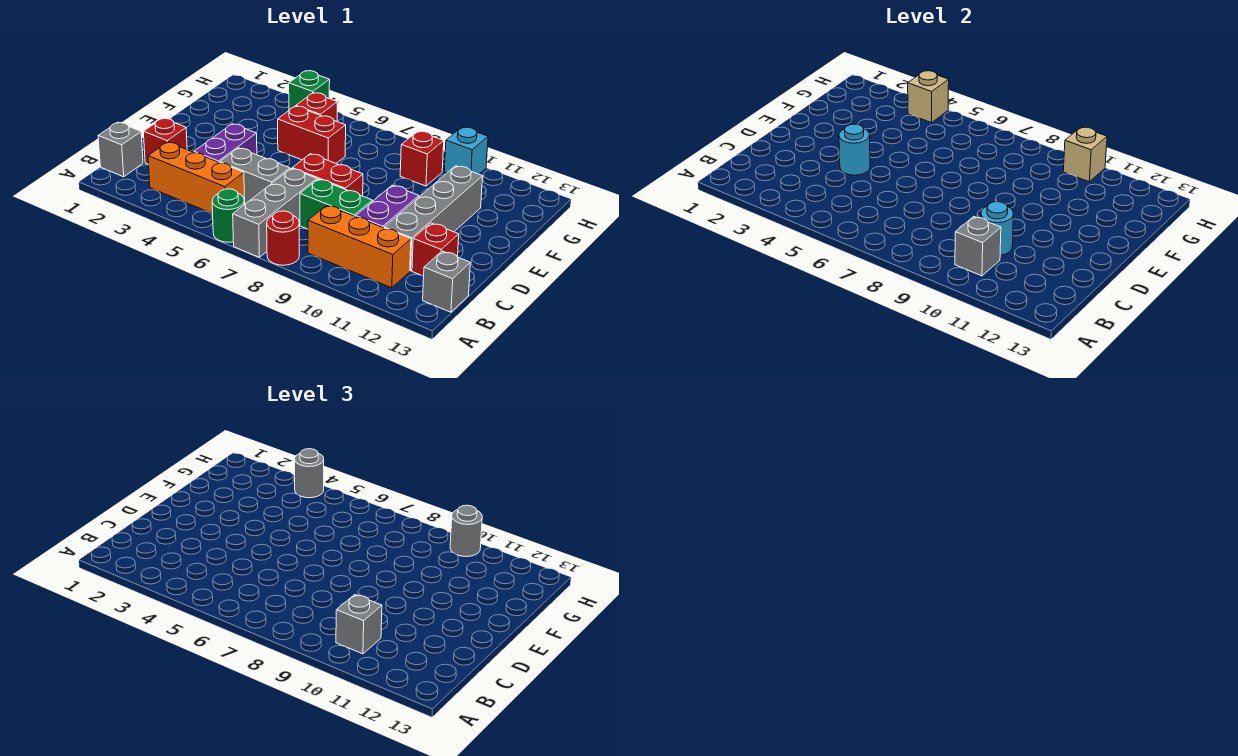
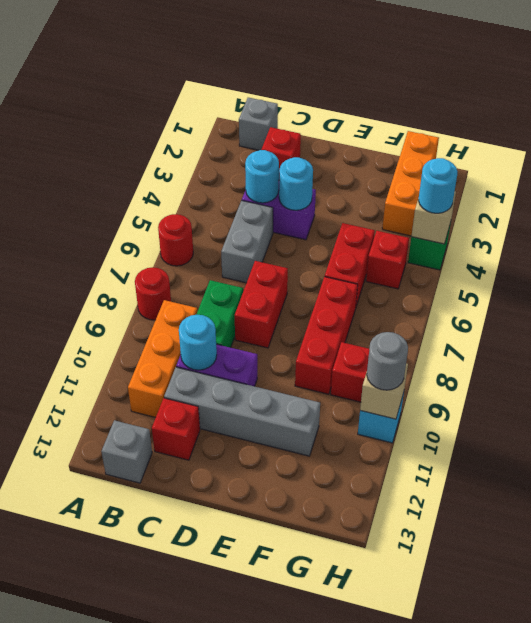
green round brick A6 level 1 -> red round brick A6 level 1
grey brick A7:C7 level 1 -> none
orange brick B3:B5 level 1 -> orange brick G1:G3 level 1
grey brick B10 level 2 -> none
grey brick B10 level 3 -> none
none -> cyan round brick C4 level 2
none -> red brick F7:F9 level 1
grey round brick H4 level 3 -> cyan round brick H4 level 3

